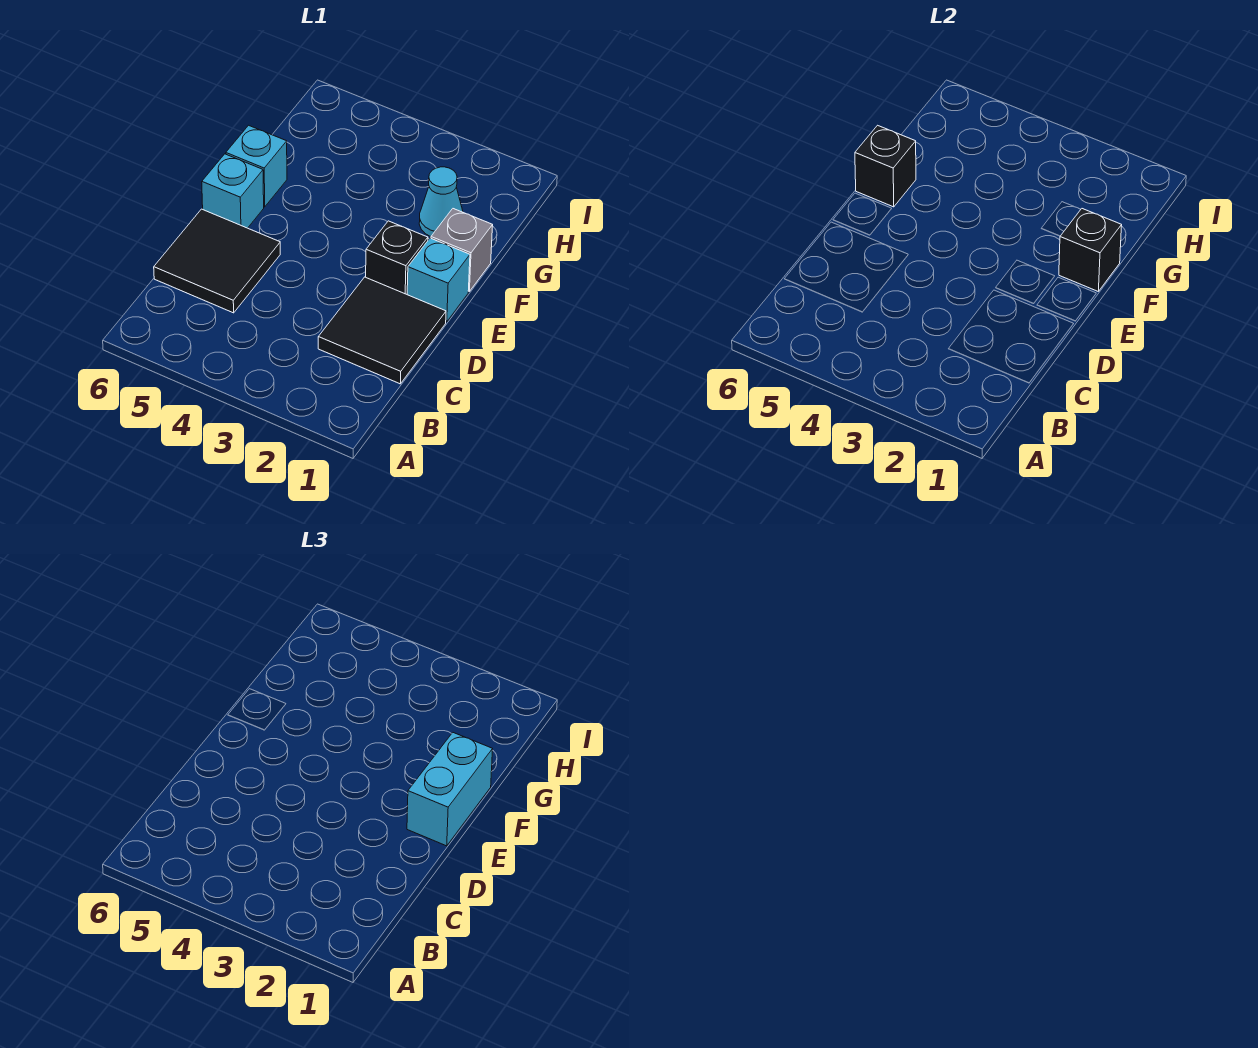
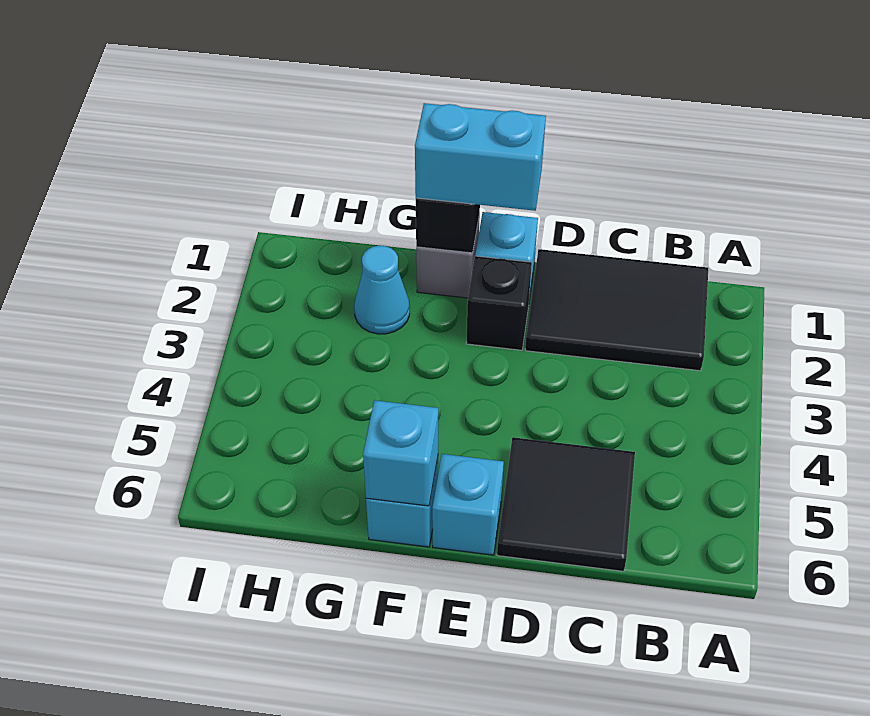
black tile C1:D2 level 1 -> black tile B1:D2 level 1
black brick F6 level 2 -> cyan brick F6 level 2

